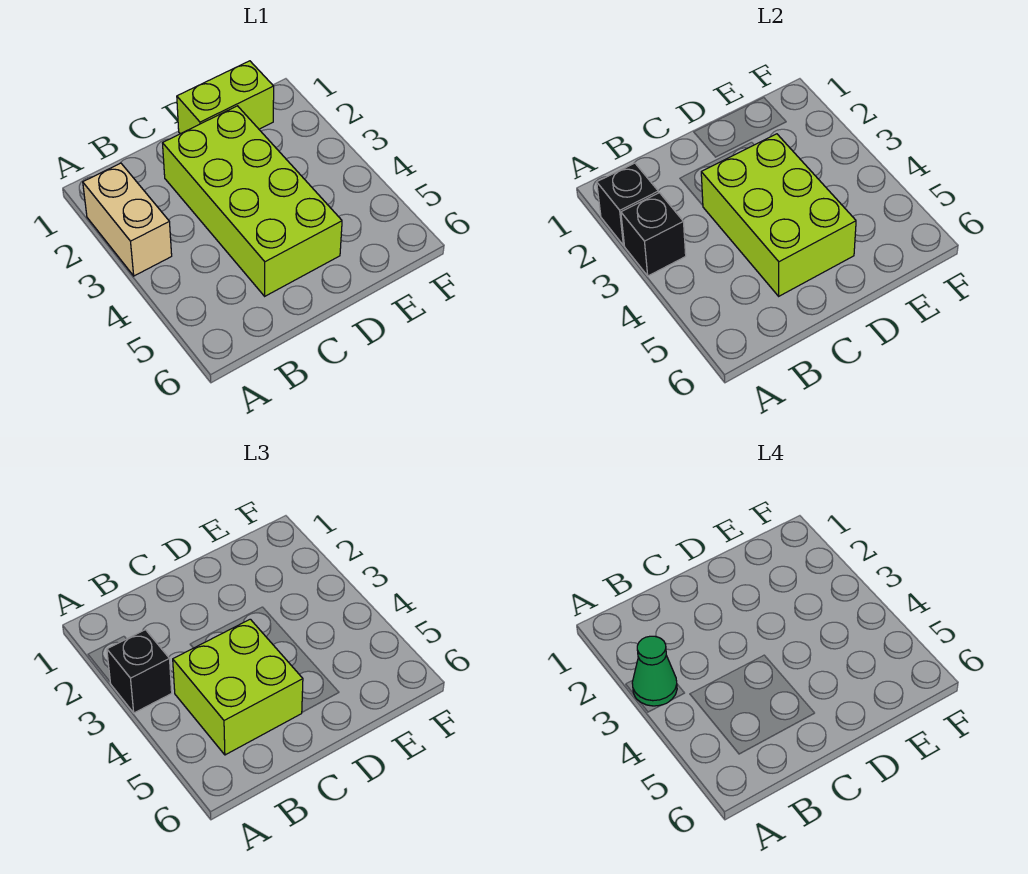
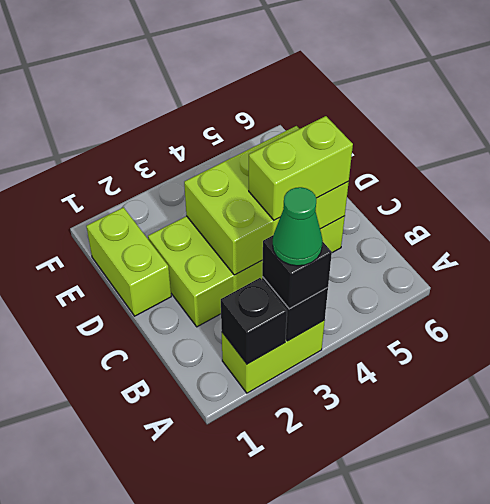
tan brick A2:A3 level 1 -> lime brick A2:A3 level 1
lime brick B4:C5 level 3 -> lime brick C4:C5 level 3

